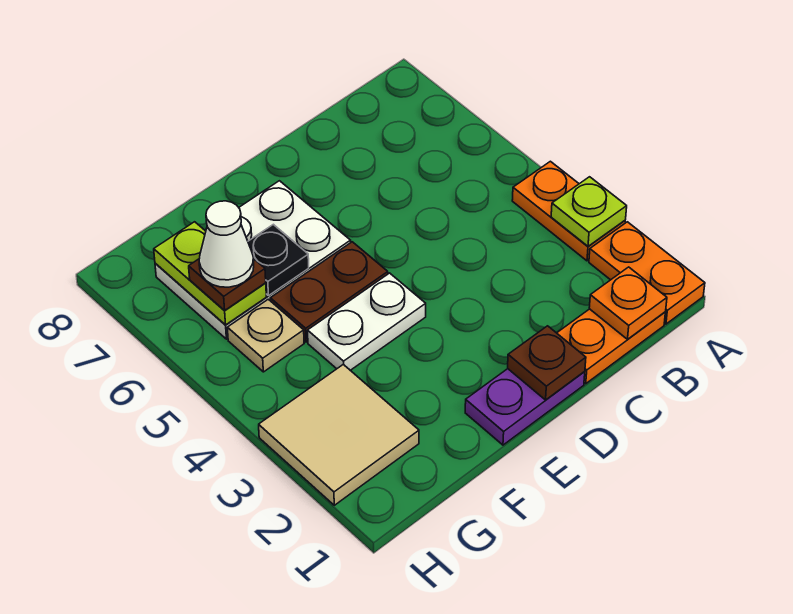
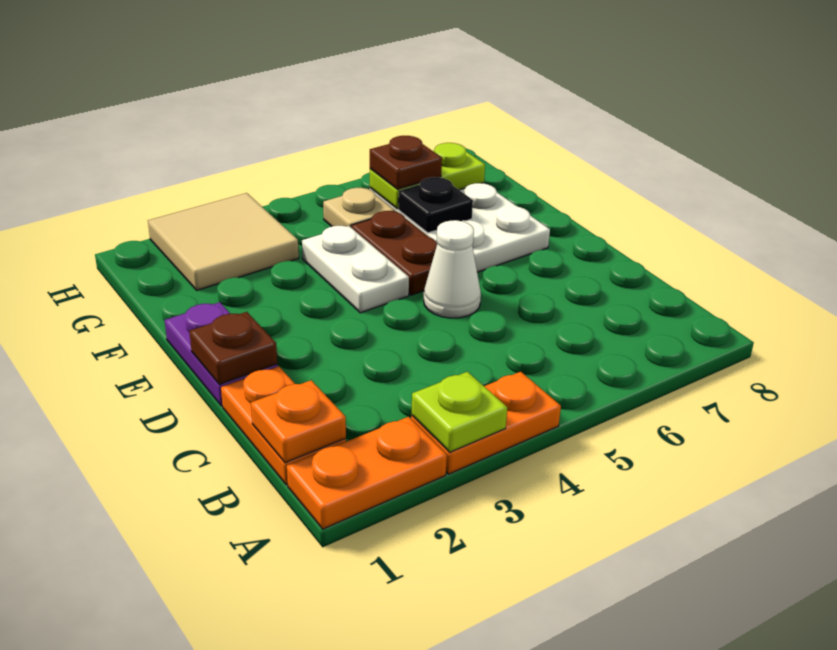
white cone G6 level 4 -> white cone D5 level 1

